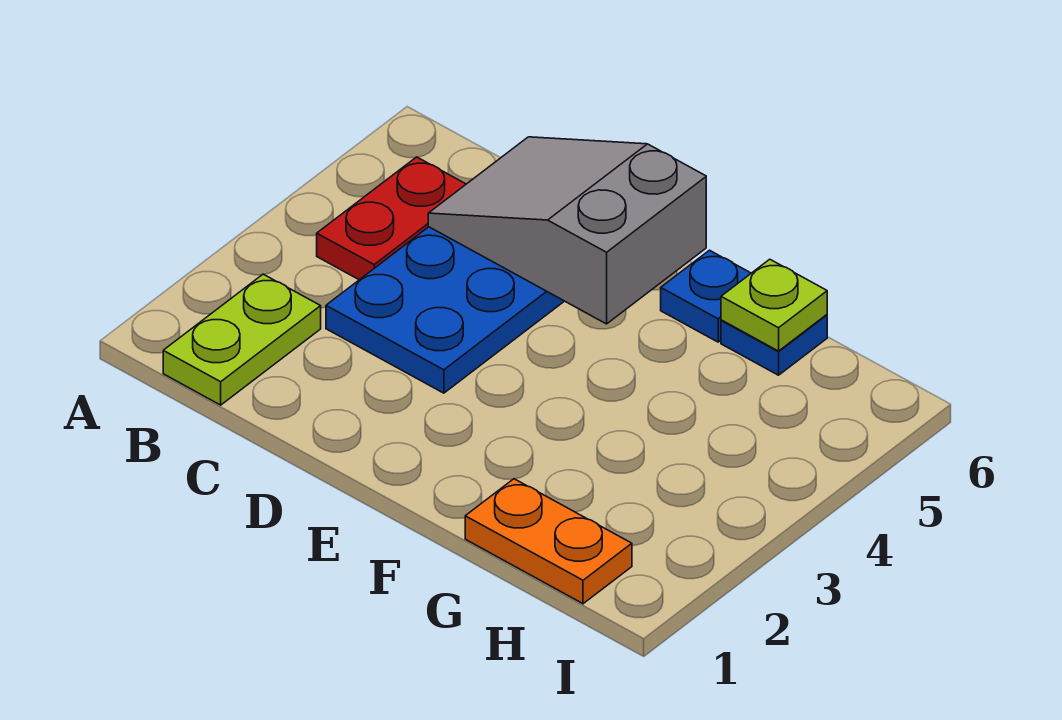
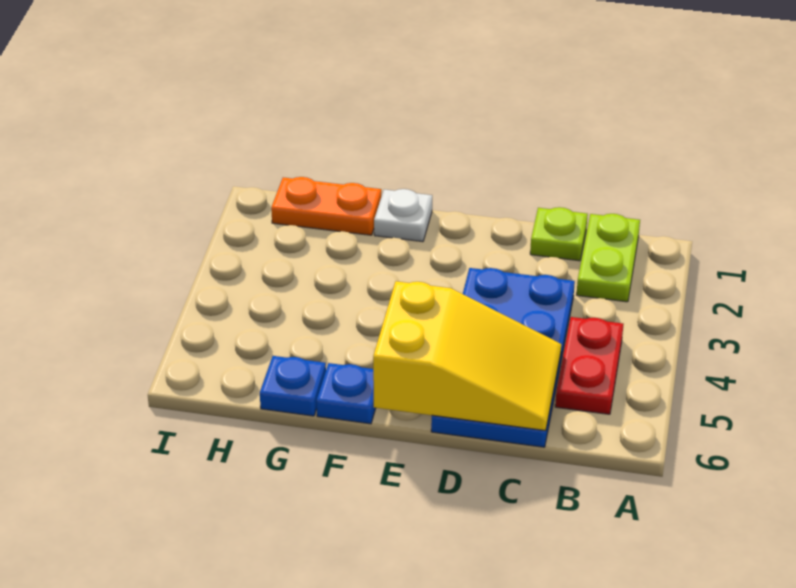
grey slope C5:E6 level 2 top E -> yellow slope C5:E6 level 2 top E
none -> white plate F1 level 1
lime plate G6 level 2 -> lime plate C1 level 1

